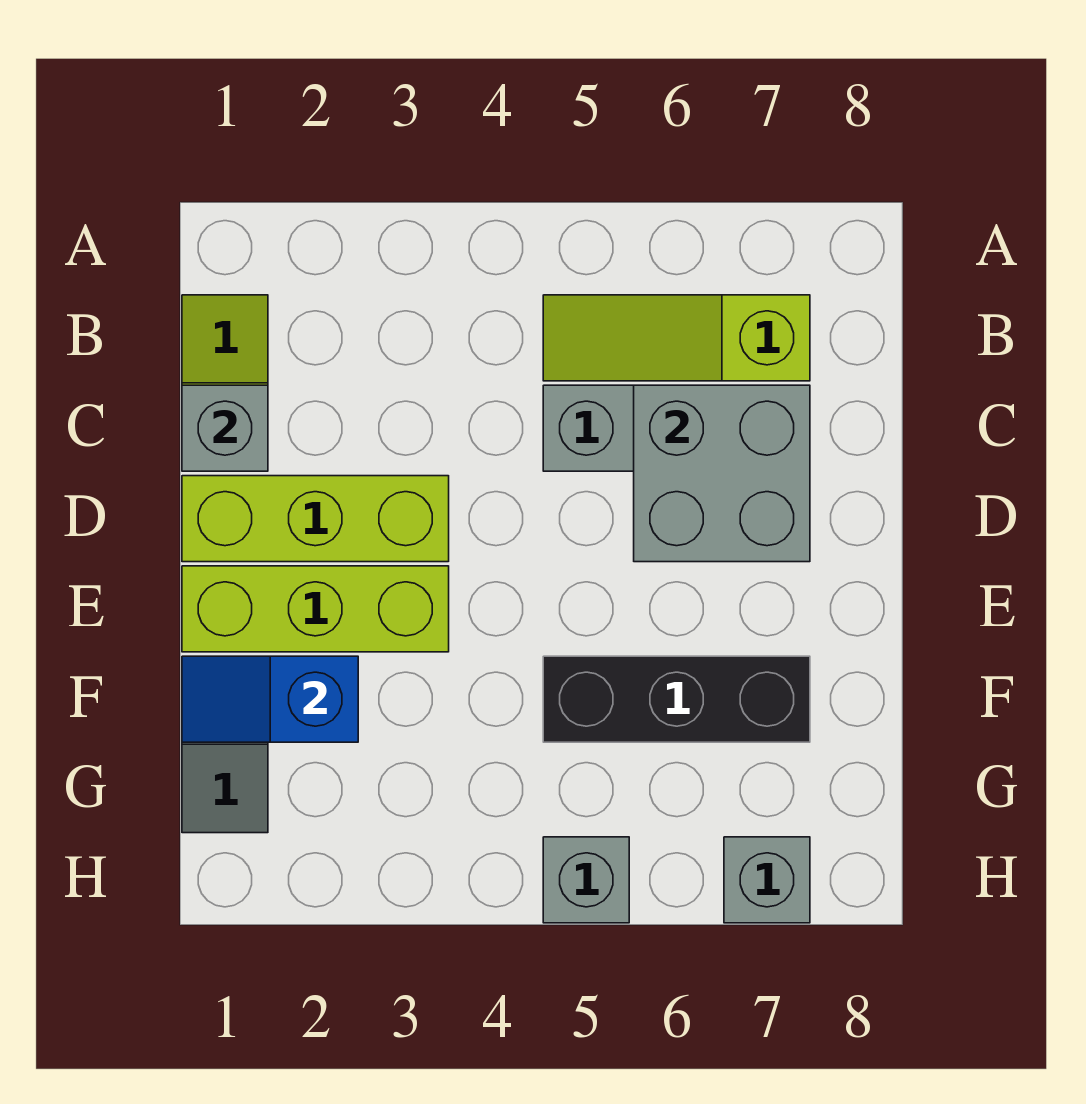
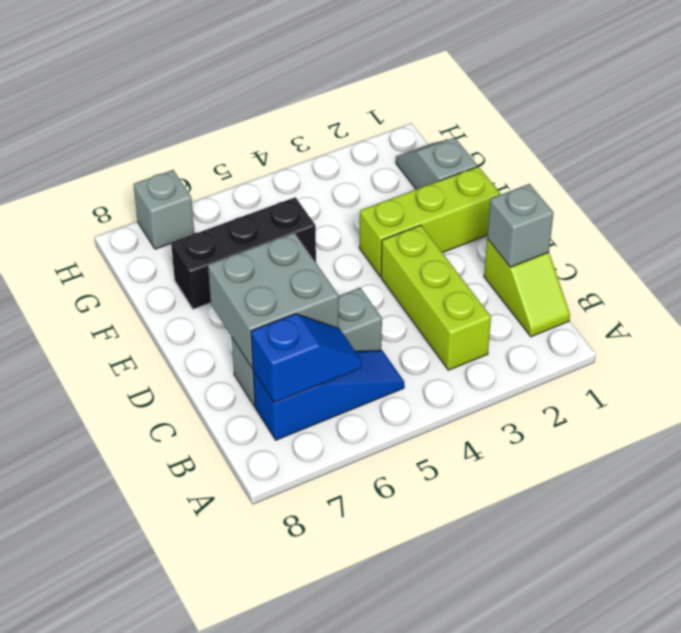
lime slope B5:B7 level 1 top 7 -> blue slope B5:B7 level 1 top 7
lime brick D1:D3 level 1 -> lime brick B3:D3 level 1
blue slope F1:F2 level 2 top 2 -> blue slope B6:B7 level 2 top 7
grey brick H5 level 1 -> none

